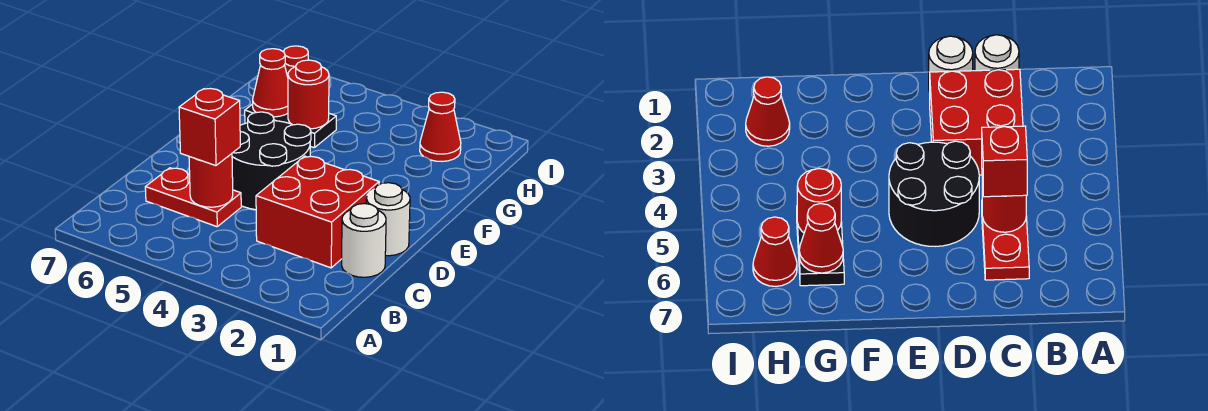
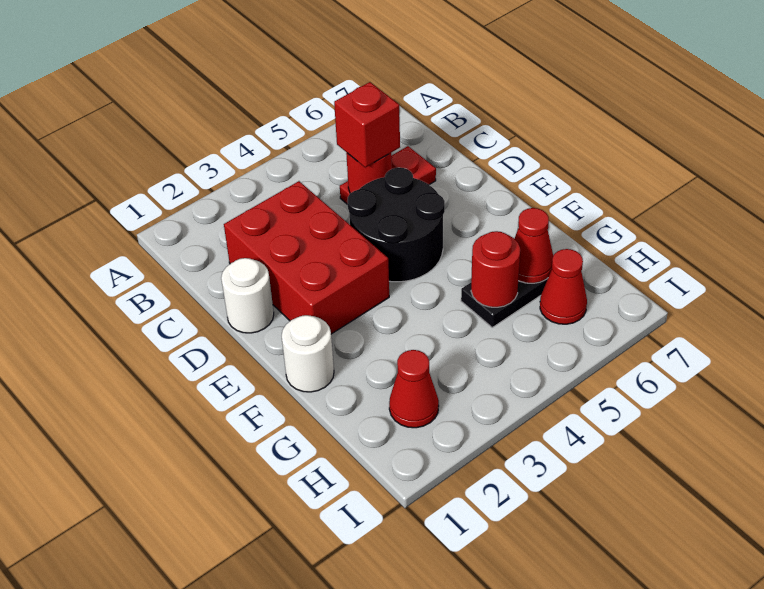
white round brick C1 level 1 -> white round brick F1 level 1
red brick C2:D3 level 1 -> red brick C2:E3 level 1

